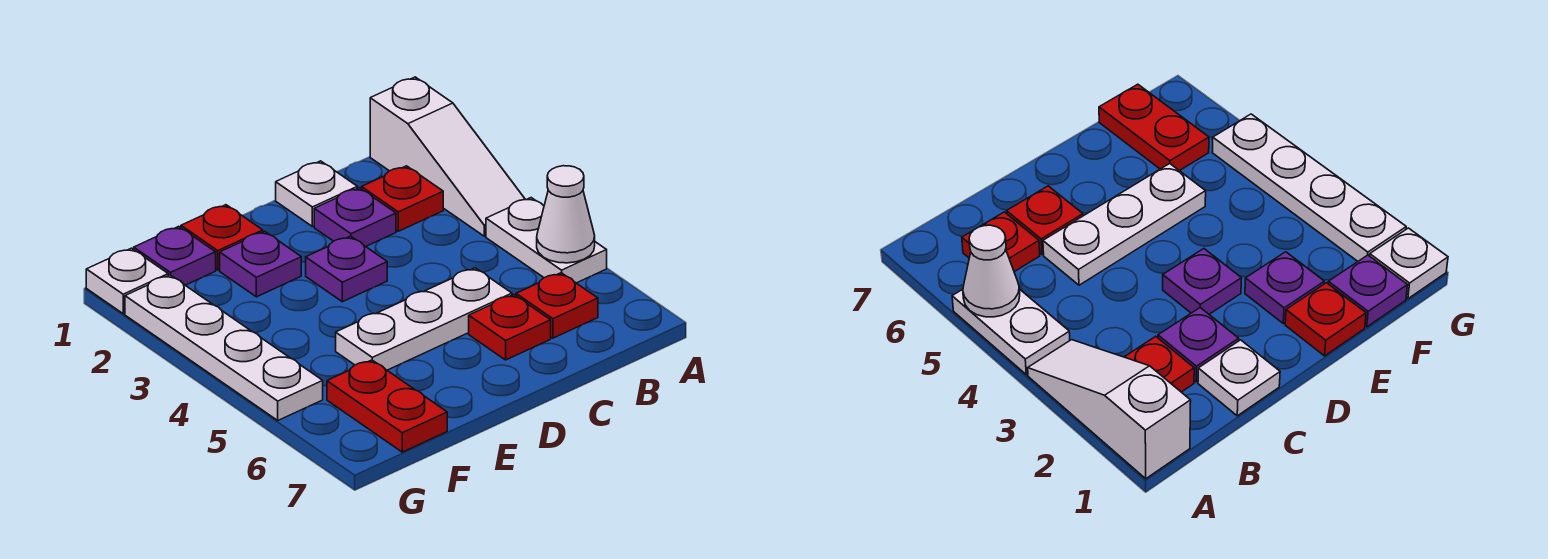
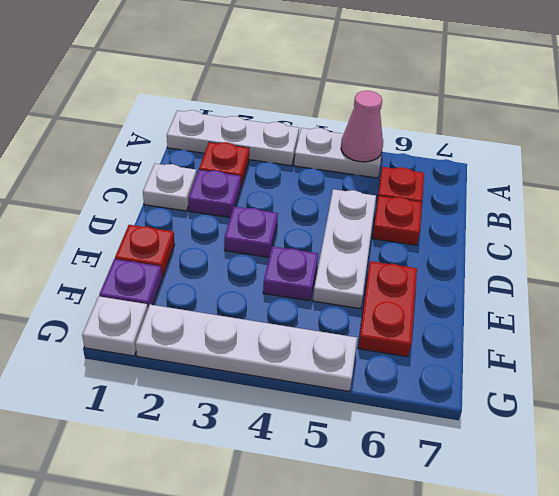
white slope A1:A3 level 1 top 1 -> white plate A1:A3 level 1
white cone A5 level 2 -> pink cone A5 level 2
purple plate E2 level 1 -> purple plate E4 level 1
red plate F6:F7 level 1 -> red plate E6:F6 level 1

